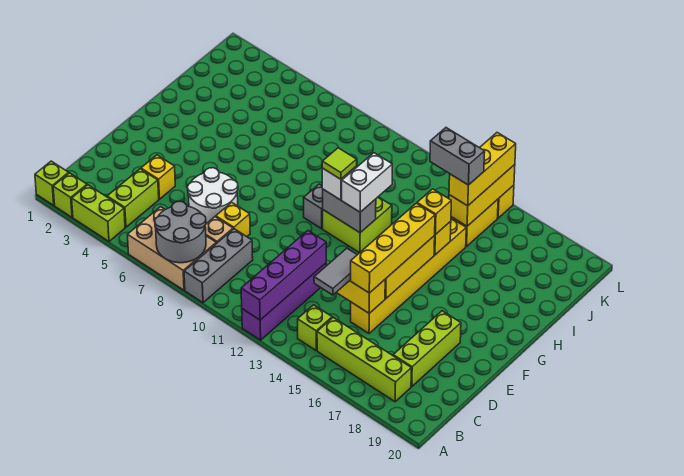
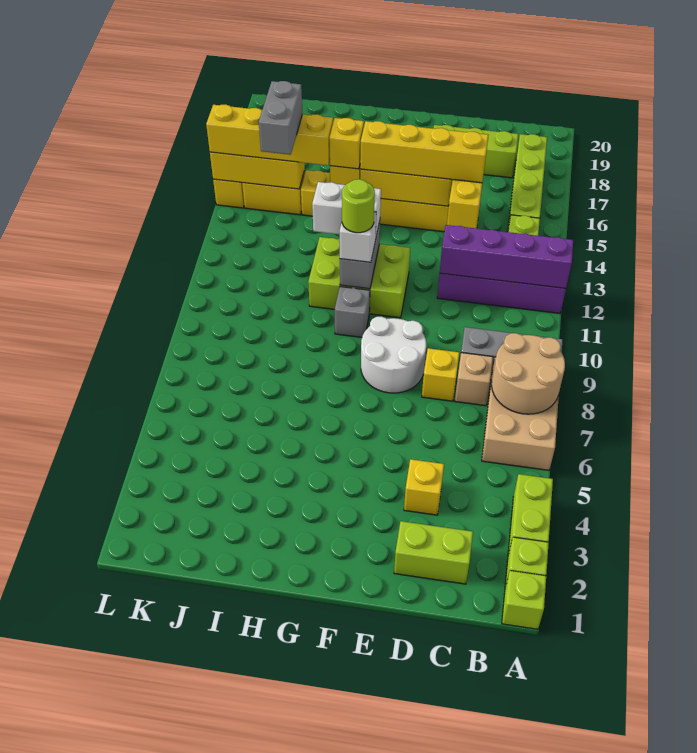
grey round brick A7:B8 level 2 -> tan round brick A7:B8 level 2
lime brick B4:C4 level 1 -> lime brick C2:D2 level 1
grey tile C14:D14 level 3 -> none
white round brick D6:E7 level 1 -> white round brick E8:F9 level 1
lime brick G11:H12 level 1 -> lime brick F11:H12 level 1
lime tile G11 level 4 -> lime round brick G11 level 4
yellow brick J15:L15 level 3 -> yellow brick I15:L15 level 3

